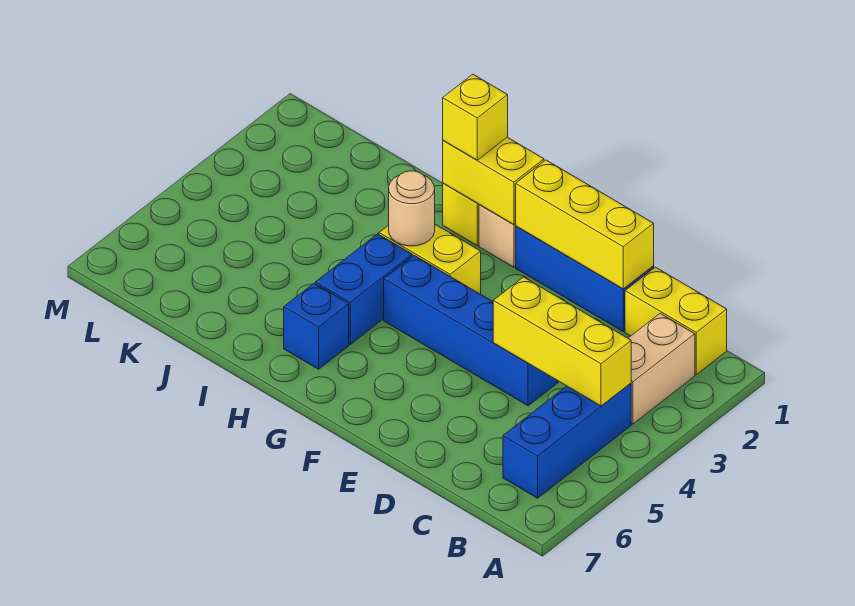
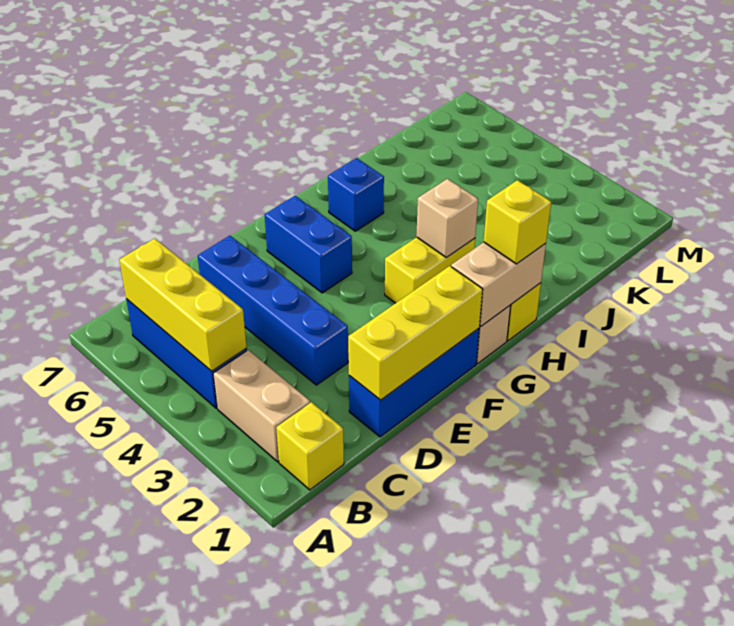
yellow brick B1:C1 level 1 -> yellow brick B1 level 1
yellow brick B4:D4 level 2 -> yellow brick B4:B6 level 2
blue brick D4:G4 level 1 -> blue brick D3:D6 level 1
yellow brick G1:H1 level 2 -> tan brick G1:H1 level 2
tan round brick H3 level 2 -> tan brick H3 level 2
blue brick H4:H5 level 1 -> blue brick F5:F6 level 1

